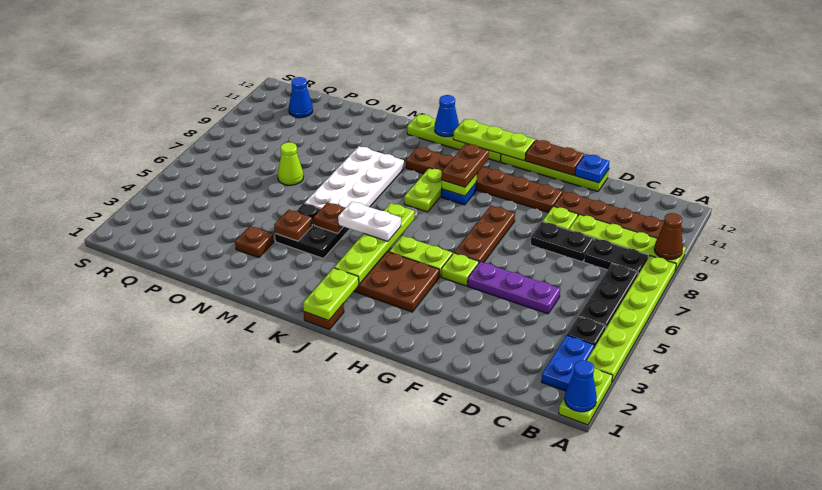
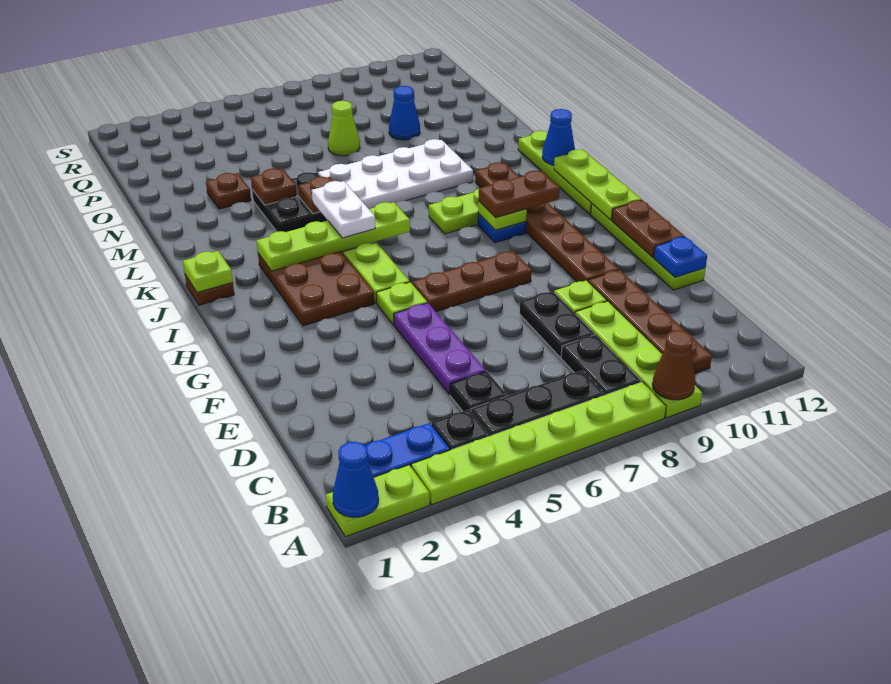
none -> black plate C5 level 1
lime plate J1:J2 level 2 -> lime plate J1 level 2
blue cone Q11 level 1 -> blue cone O9 level 1

